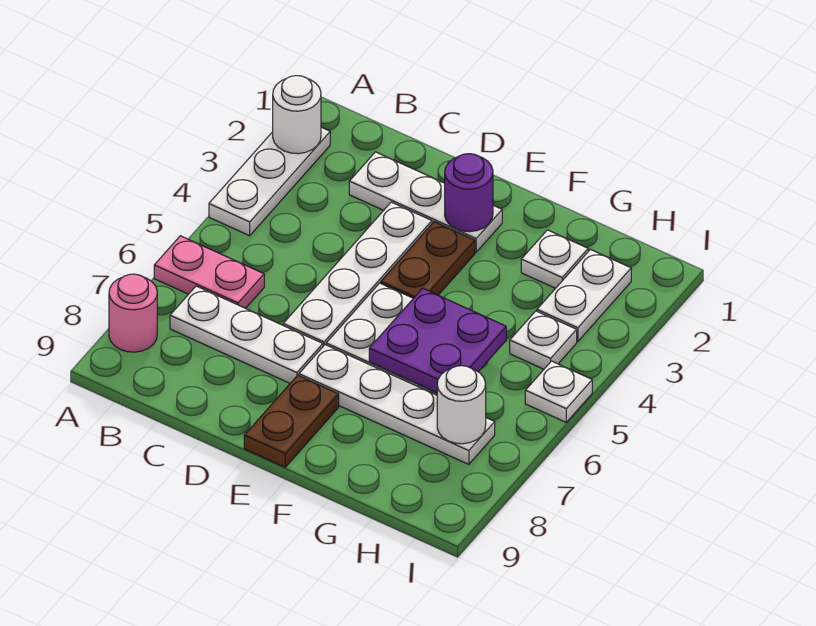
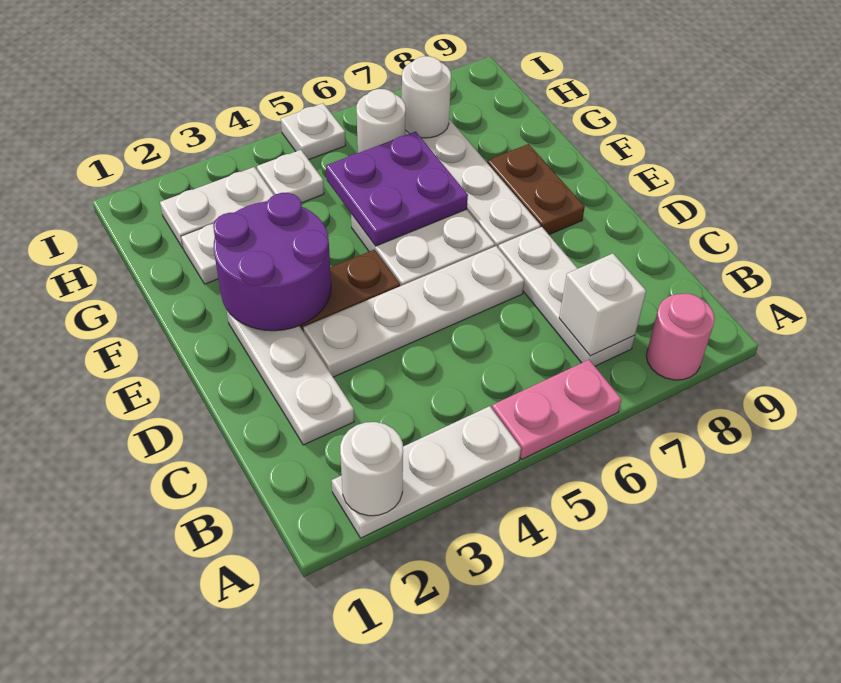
pink plate A6:B6 level 1 -> pink plate A5:A6 level 1
none -> white brick B7 level 2
purple round brick E2 level 2 -> purple round brick E2:F3 level 2
brown plate E8:E9 level 1 -> brown plate E8:F8 level 1
none -> white round brick H6 level 1

